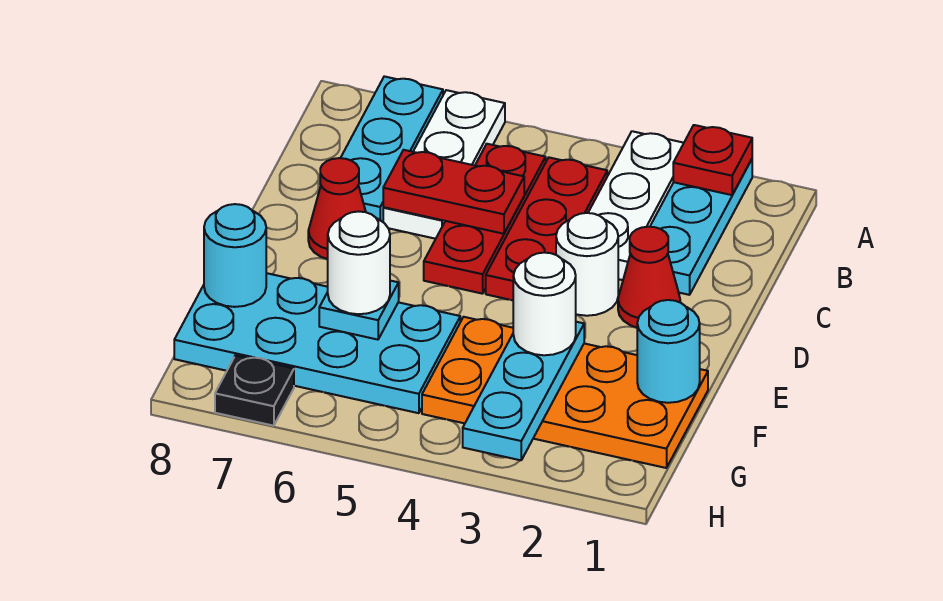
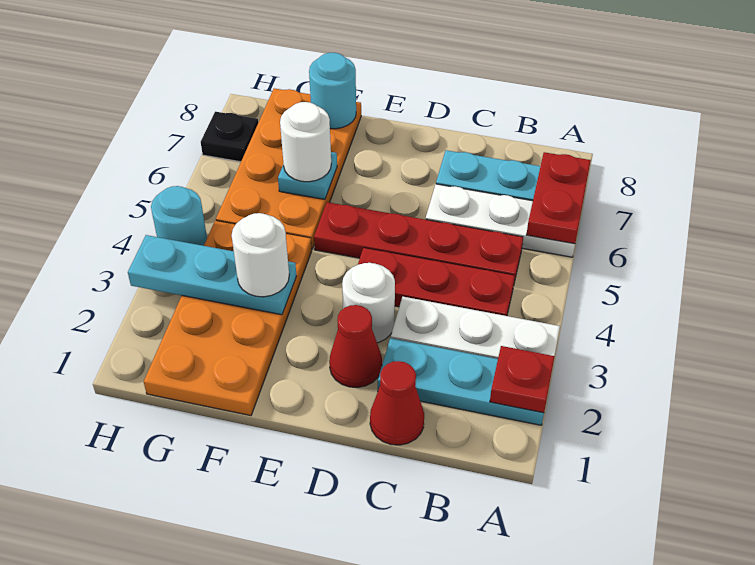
red plate B5:D5 level 1 -> red plate B5:E5 level 1
red plate C5:C6 level 2 -> red plate A6:A7 level 2
red cone D7 level 1 -> red cone C1 level 1
cyan round brick F1 level 2 -> cyan round brick H4 level 1
cyan plate F5:G8 level 1 -> orange plate F5:G8 level 1

